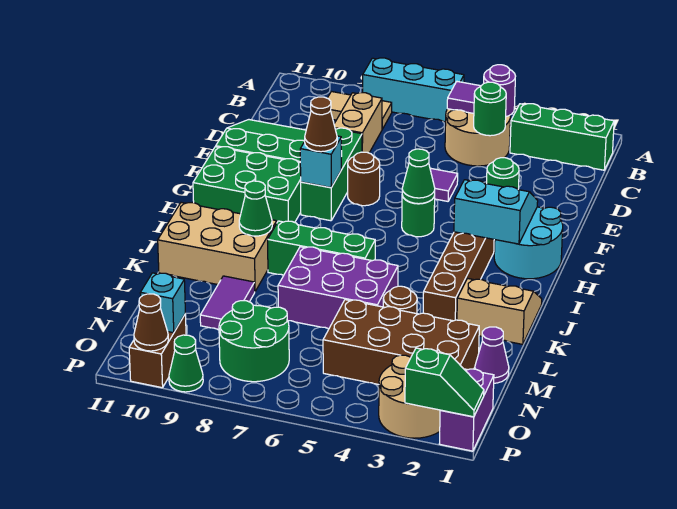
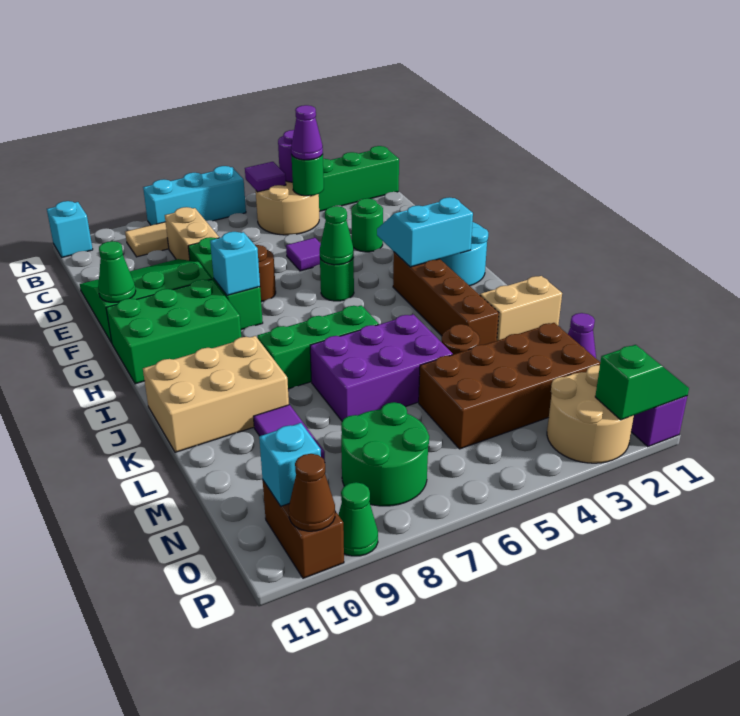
none -> cyan brick A11 level 1
none -> purple cone C4 level 3
brown cone G8 level 3 -> none
green cone J9 level 2 -> green cone F11 level 2

